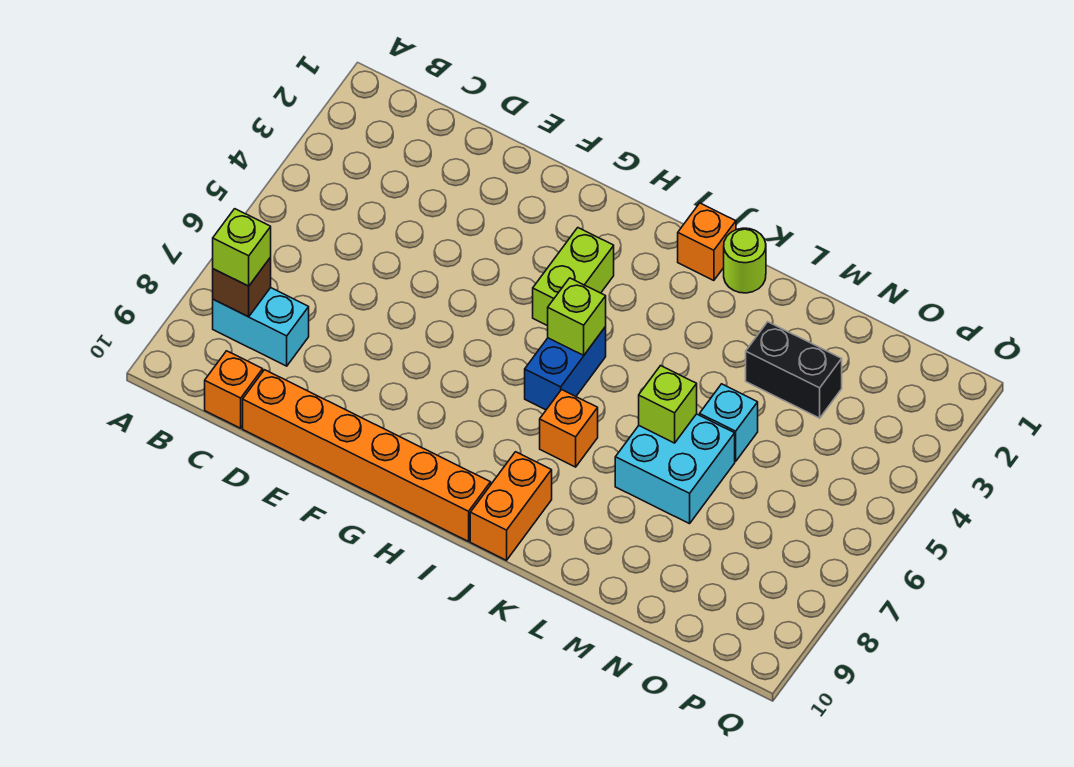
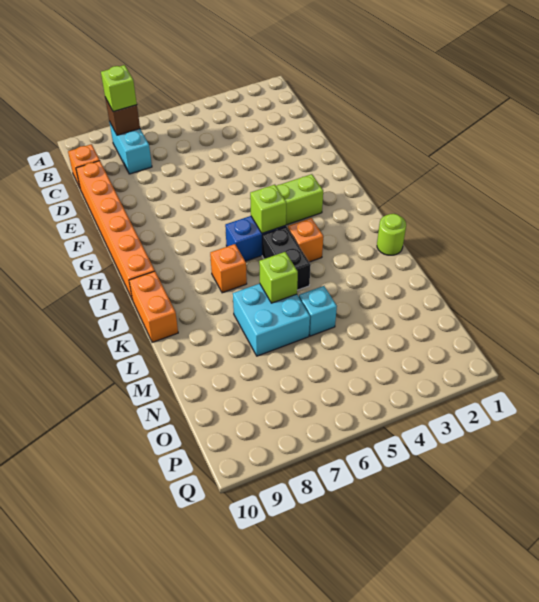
orange brick J1 level 1 -> orange brick J4 level 1
orange brick J9:J10 level 1 -> orange brick J10:K10 level 1
black brick M3:N3 level 1 -> black brick J5:K5 level 1

